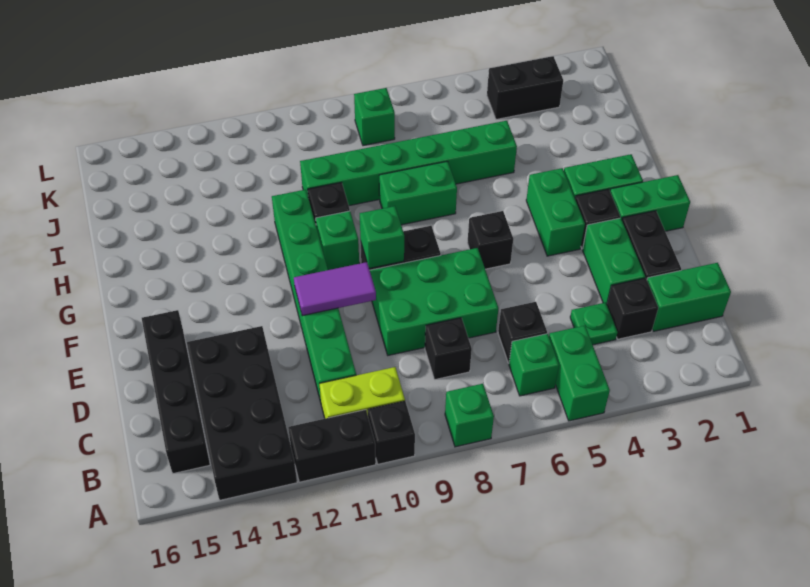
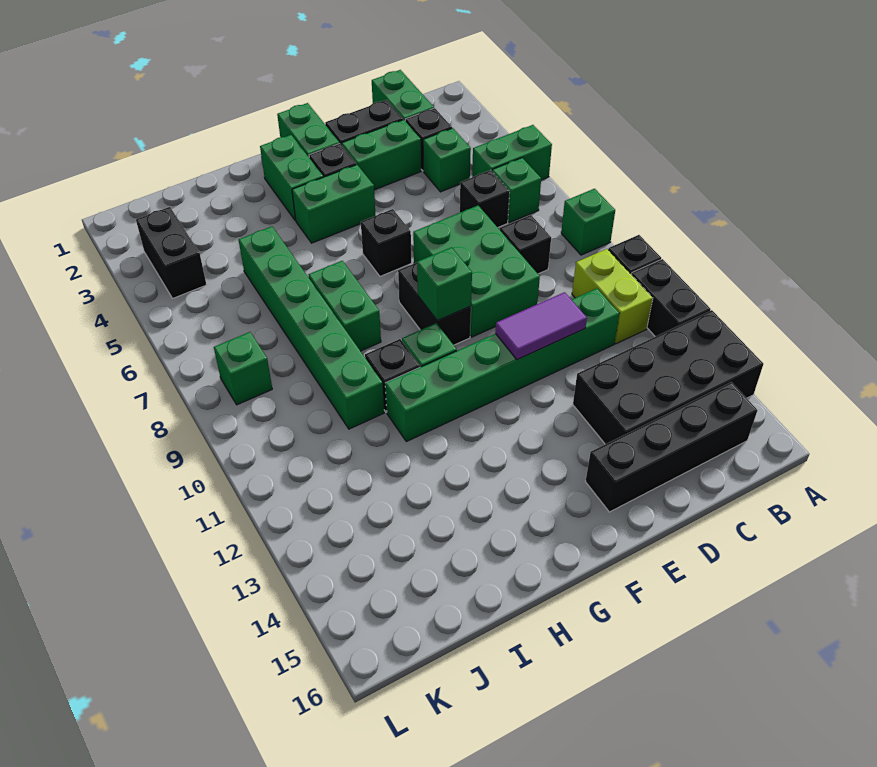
green plate C4 level 1 -> green brick C4 level 1
purple tile E10:E11 level 2 -> purple tile D11:E11 level 2

